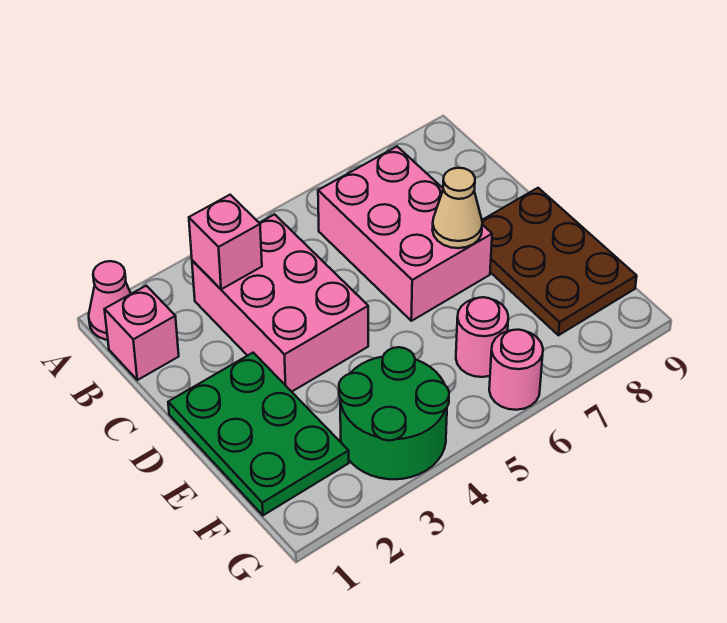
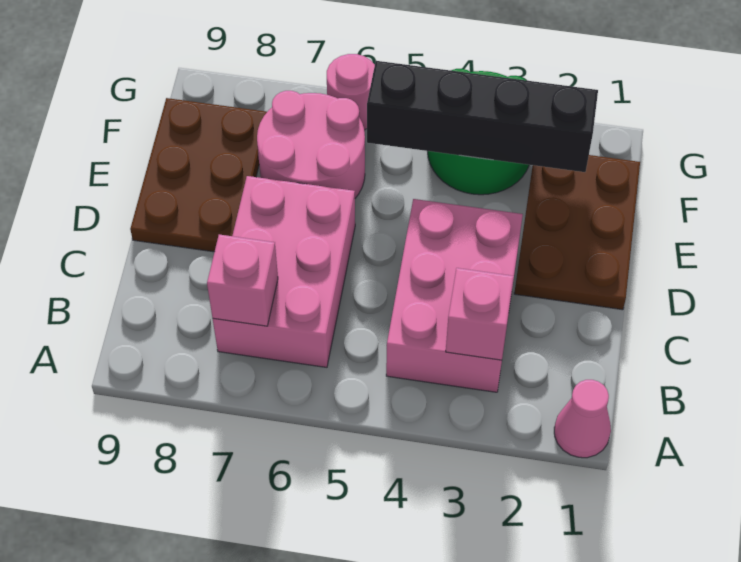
pink brick B1 level 1 -> pink brick B7 level 2
green plate D1:F2 level 1 -> brown plate D1:F2 level 1
tan cone D7 level 2 -> none
none -> black brick F2:F5 level 2
pink round brick F6 level 1 -> pink round brick E6:F7 level 1

